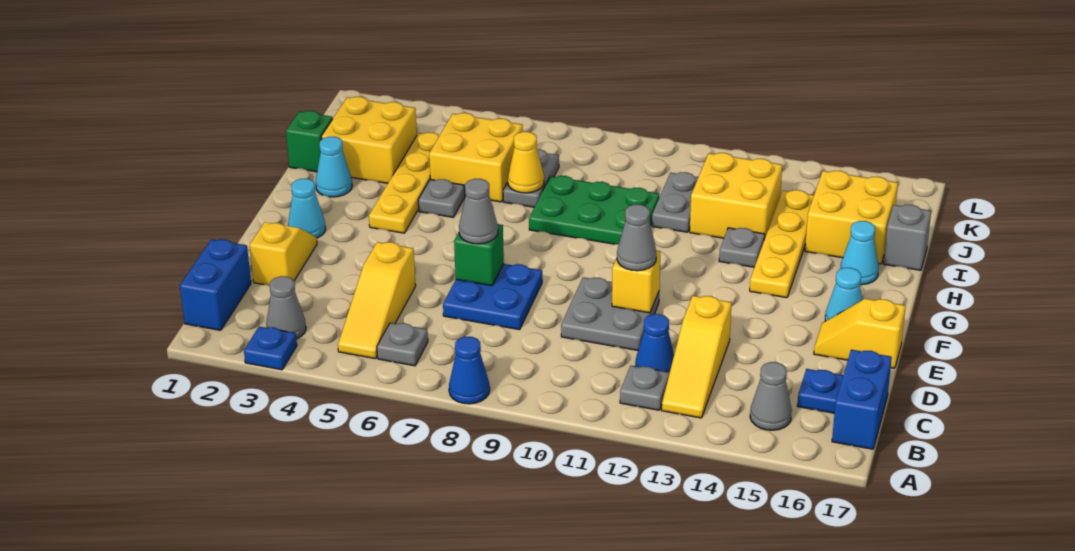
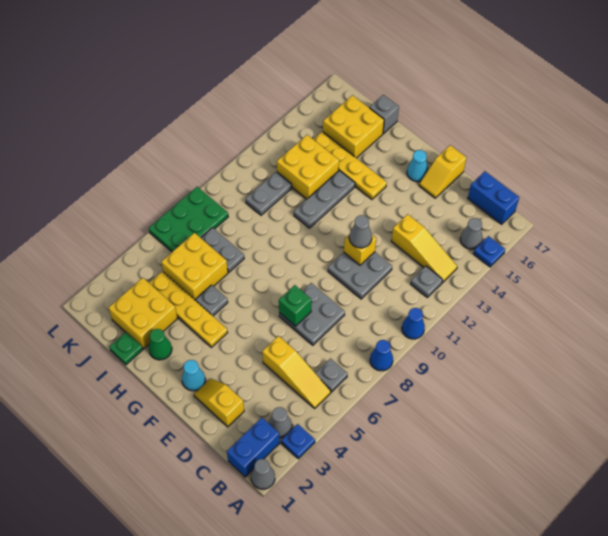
blue brick B1:C1 level 1 -> blue brick B1:B2 level 1
blue cone C12 level 1 -> blue cone A10 level 1
blue plate C16 level 1 -> blue plate A15 level 1
blue plate D7:E8 level 1 -> grey plate D7:E8 level 1
grey cone E7 level 3 -> grey cone A1 level 1
cyan cone H2 level 1 -> green cone H2 level 1
green plate H8:I10 level 1 -> green plate K6:L8 level 1
grey plate H13 level 1 -> grey plate H11:H13 level 1
cyan cone H16 level 1 -> none
green brick I1 level 1 -> green plate I1 level 1
yellow cone I7 level 2 -> none
grey plate I11:J11 level 1 -> grey plate J10:J11 level 1

